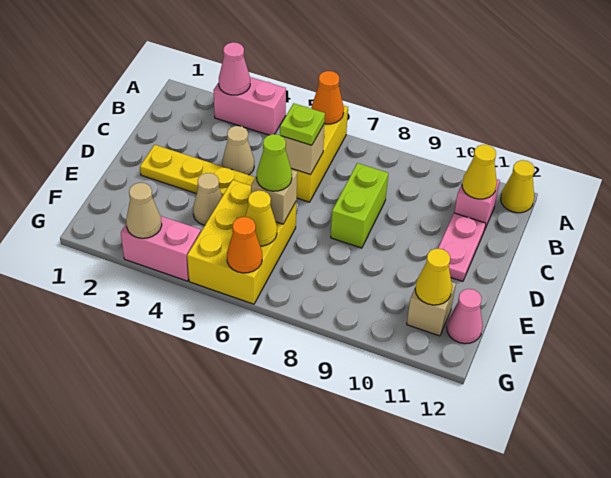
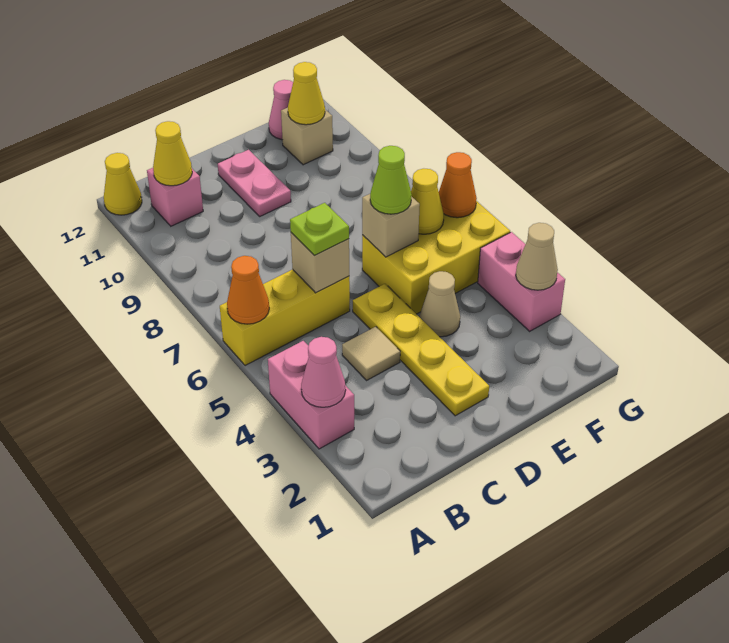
tan cone C4 level 1 -> tan tile C4 level 1
lime brick C8:D8 level 1 -> none
pink plate C11:D11 level 1 -> pink plate D10:D11 level 1

